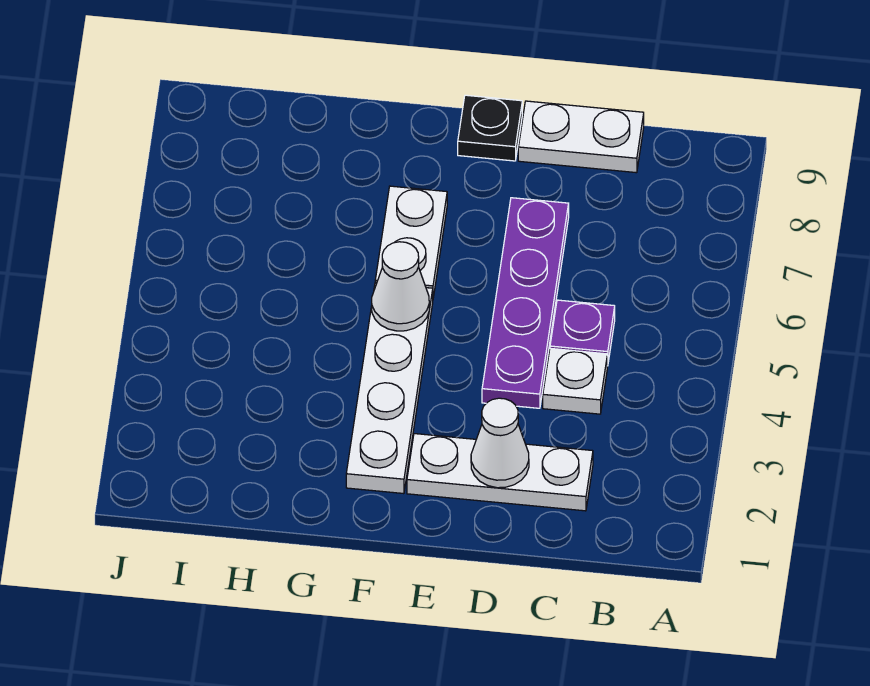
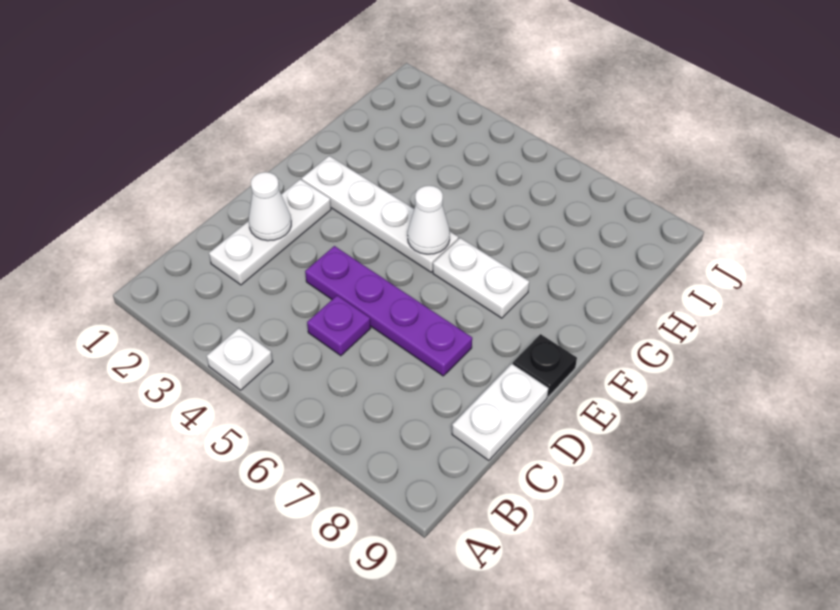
white plate C4 level 1 -> white plate A4 level 1

